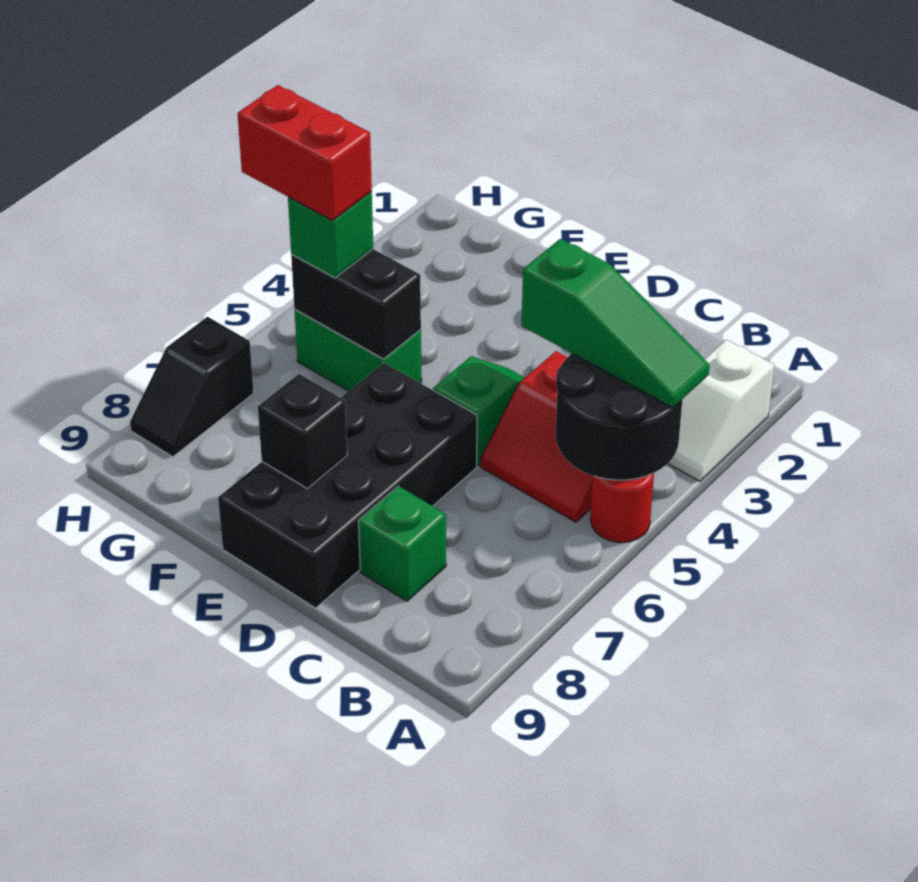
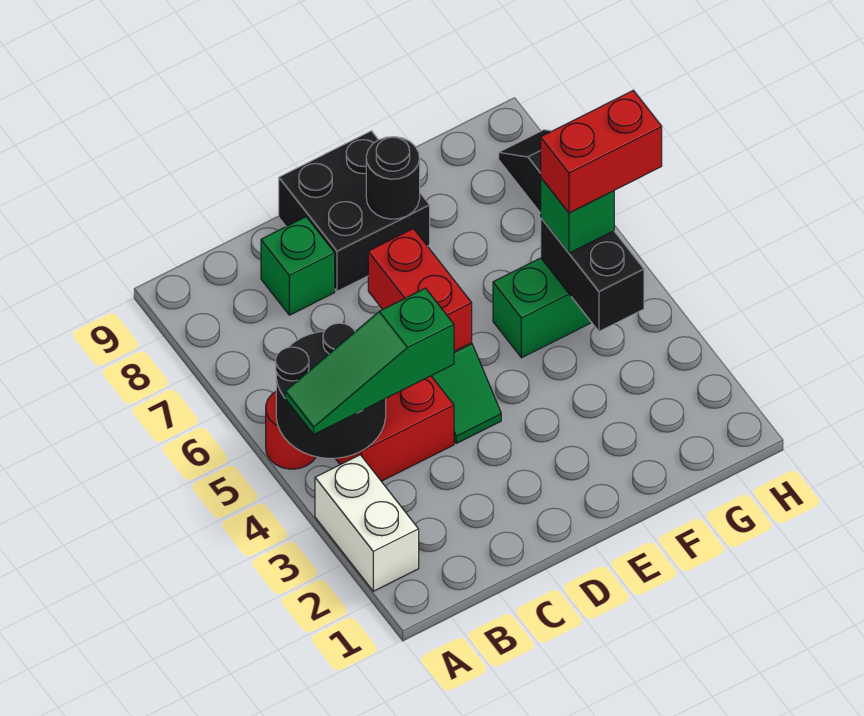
white slope A2:A3 level 1 top 2 -> white brick A2:A3 level 1
none -> red brick D5:D6 level 2
black brick D6:E9 level 1 -> black brick D8:E9 level 1
black brick E8 level 2 -> black round brick E8 level 2
black brick F5:G5 level 2 -> black brick G4:G5 level 2

